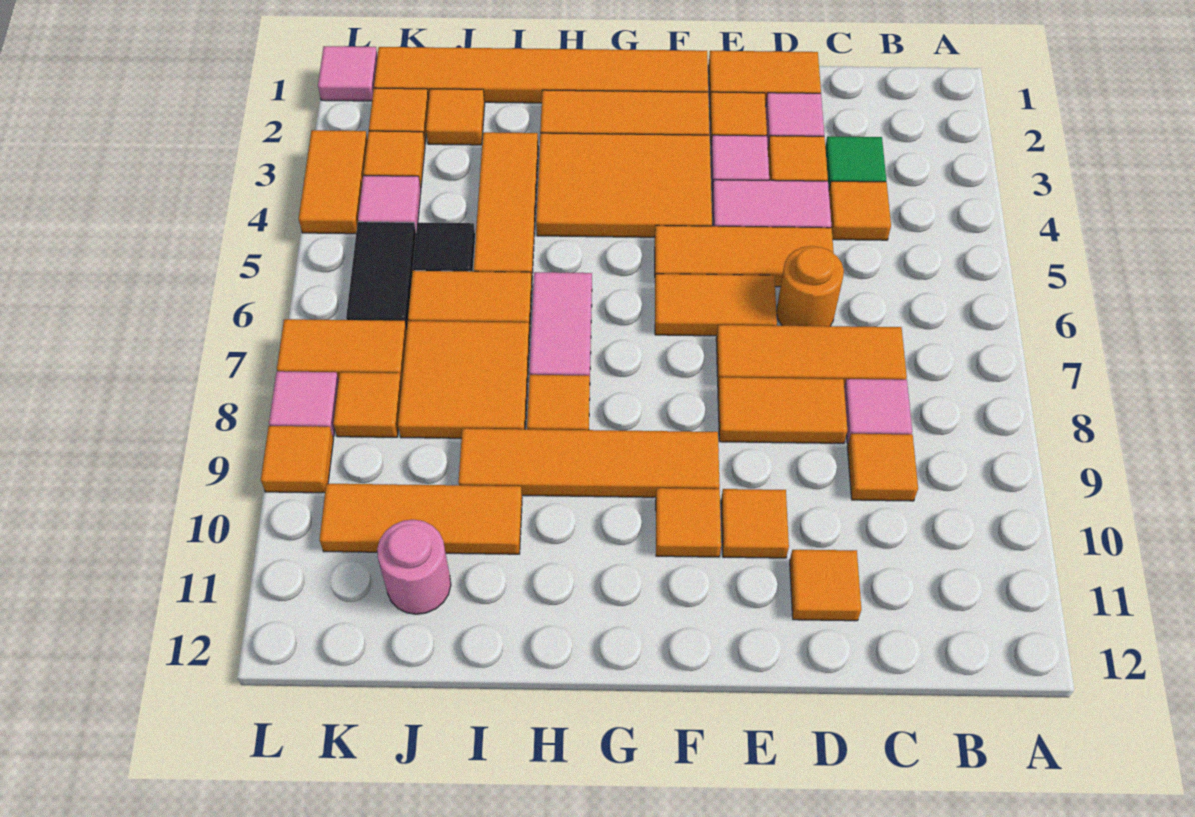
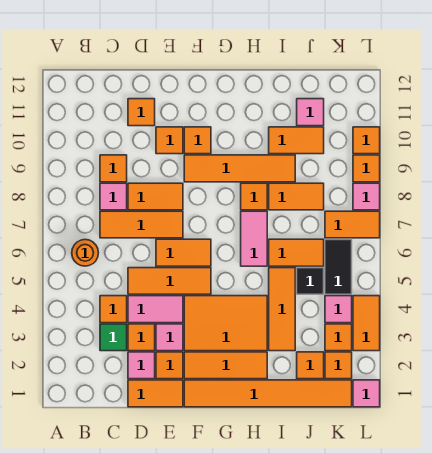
orange round brick D6 level 1 -> orange round brick B6 level 1
orange tile I7:J8 level 1 -> orange tile I8:J8 level 1
orange tile I10:K10 level 1 -> orange tile I10:J10 level 1
pink round brick J11 level 1 -> pink tile J11 level 1
orange tile K8 level 1 -> orange tile L10 level 1

